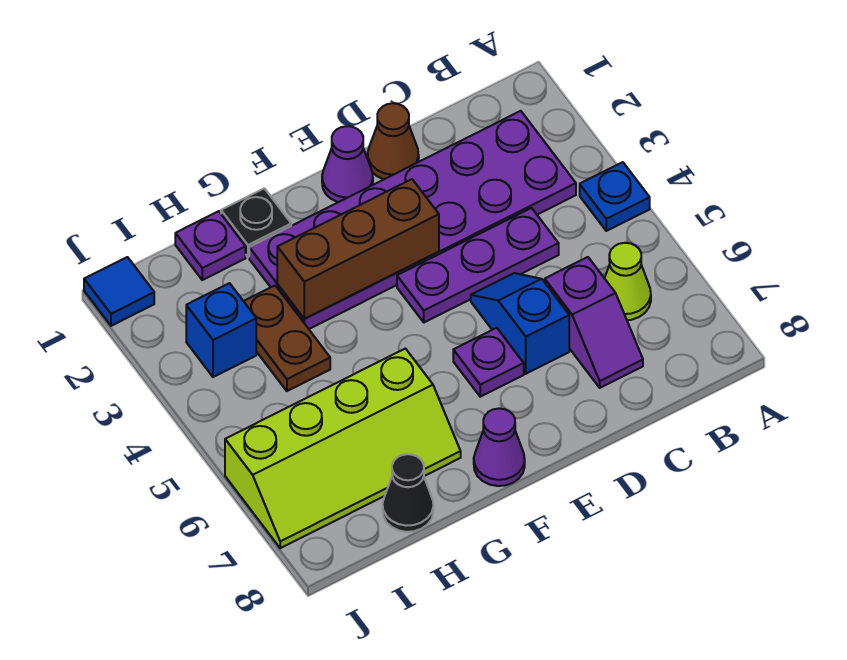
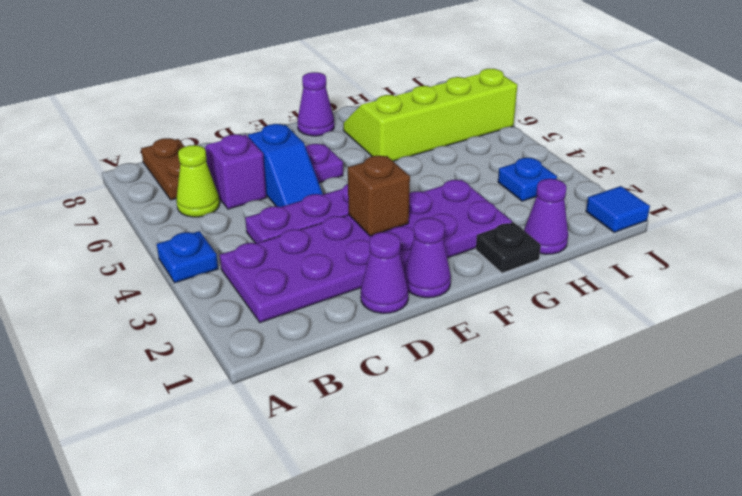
brown cone D1 level 1 -> purple cone D1 level 1
brown brick E3:G3 level 2 -> brown brick E3 level 2
purple plate H1 level 1 -> purple cone H1 level 1
brown plate H3:H4 level 1 -> brown plate B7:B8 level 1
black cone H8 level 1 -> none
blue brick I3 level 1 -> blue plate I3 level 1

